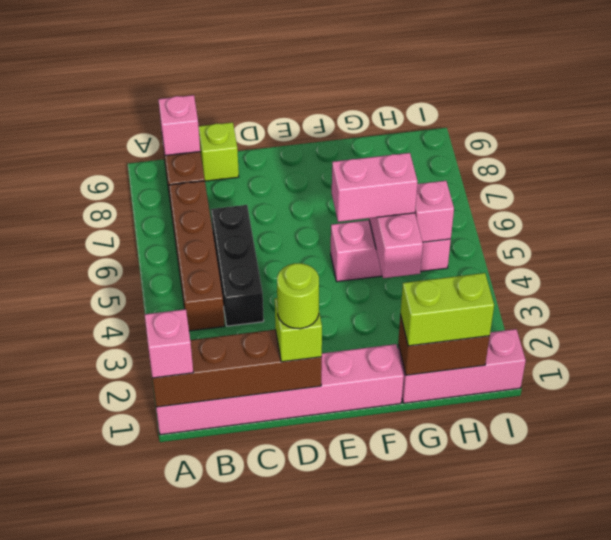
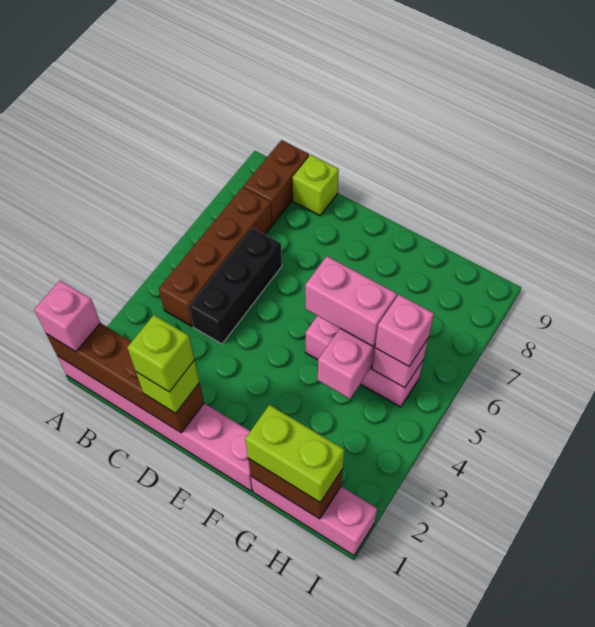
pink brick B9 level 2 -> pink brick H5 level 3
lime round brick D1 level 4 -> lime brick D1 level 4

